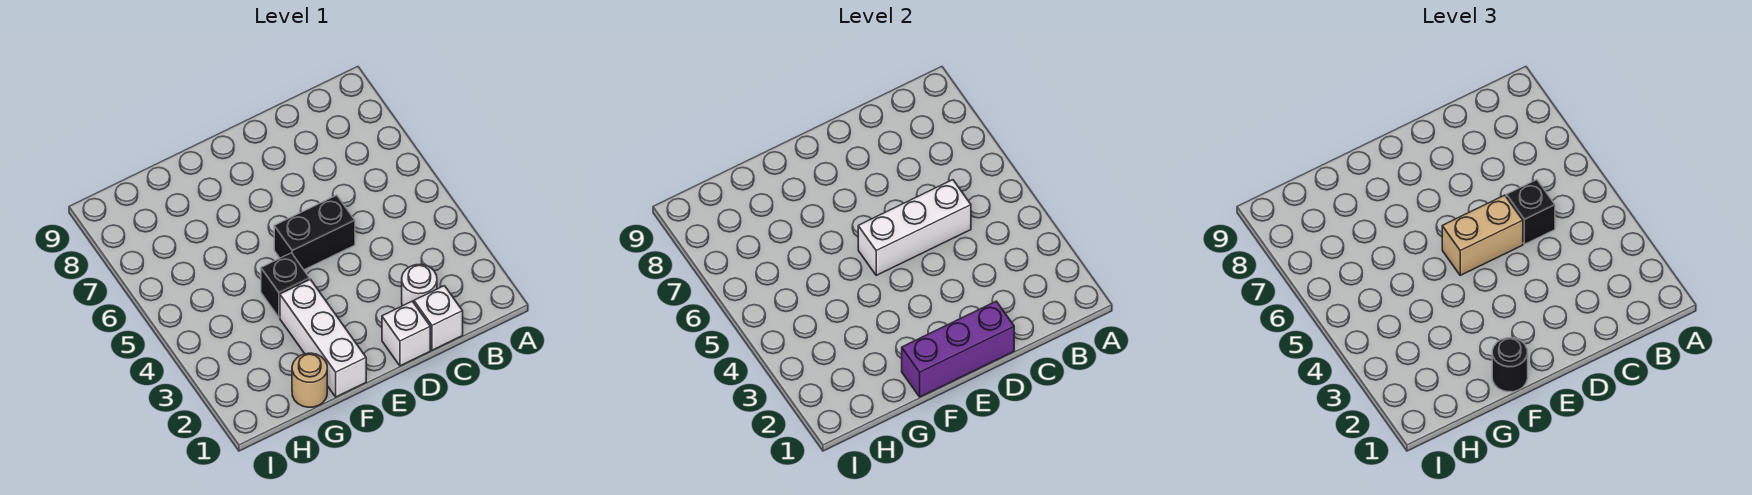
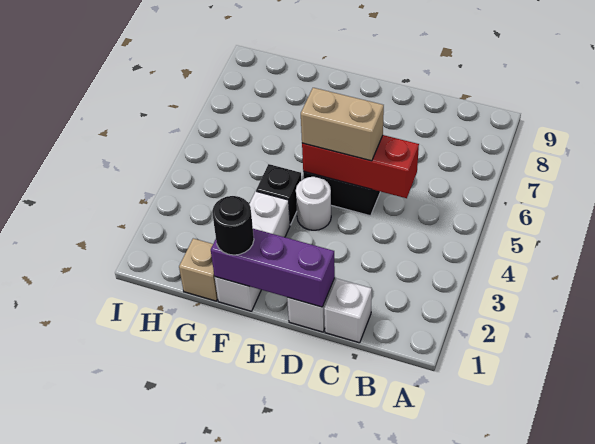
white round brick C2 level 1 -> white round brick E4 level 1
white brick C5:E5 level 2 -> red brick C5:E5 level 2
black brick C5 level 3 -> none
tan round brick G1 level 1 -> tan brick G1 level 1

